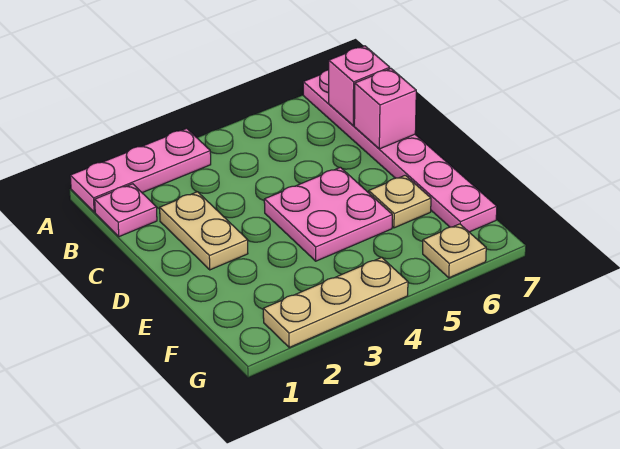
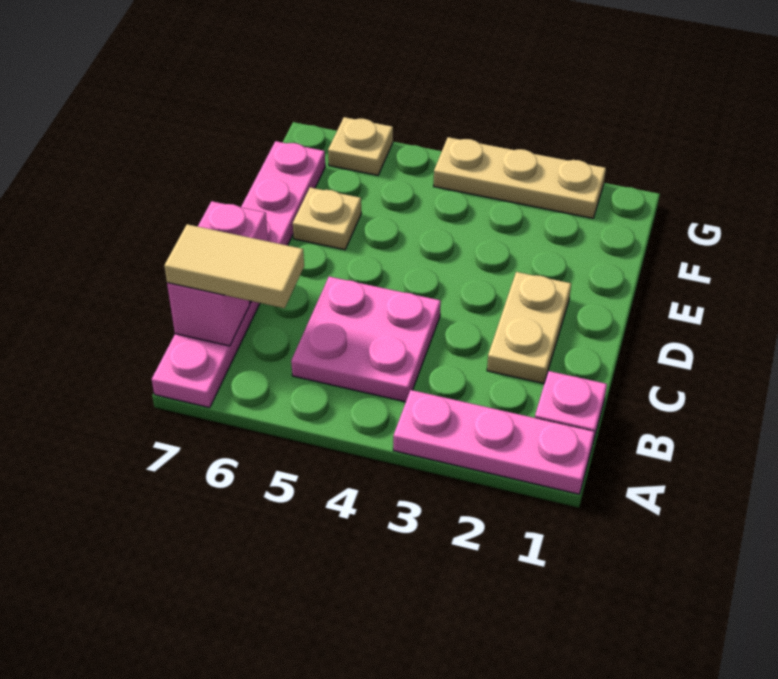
none -> tan tile B6:B7 level 3
pink plate D4:E5 level 1 -> pink plate B4:C5 level 1

